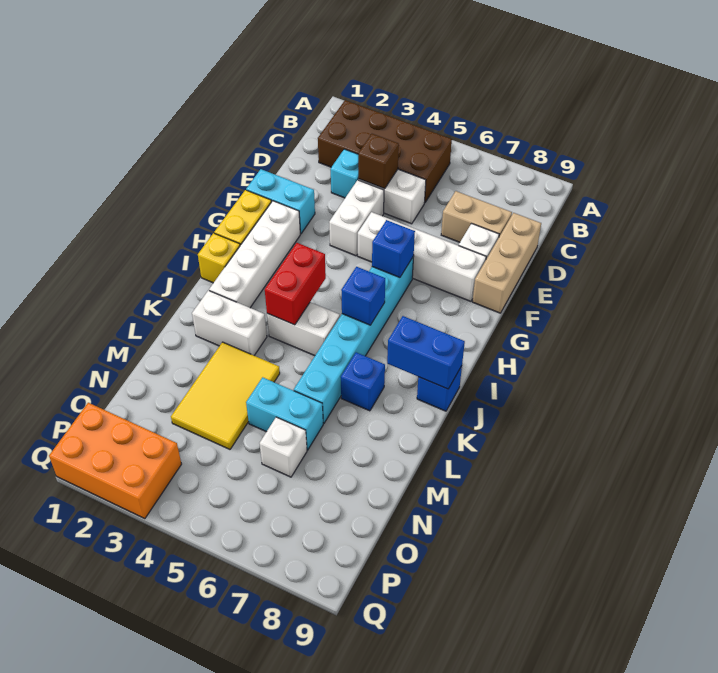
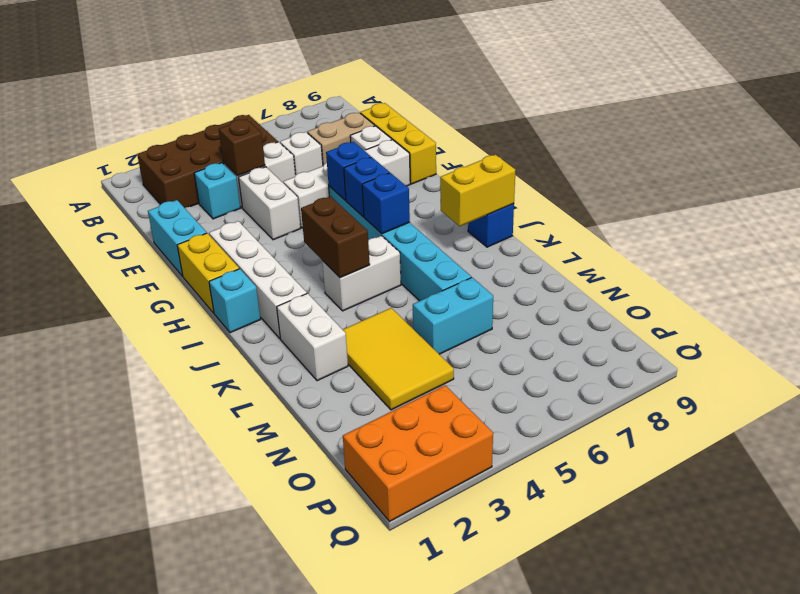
tan brick D9:F9 level 1 -> yellow brick D9:F9 level 1
cyan brick F1:F2 level 1 -> cyan brick E1:F1 level 1
yellow brick I1 level 1 -> cyan brick I1 level 1
red brick I4:J4 level 2 -> brown brick I4:J4 level 2
blue brick J8:J9 level 2 -> yellow brick J8:J9 level 2
white brick K2:K3 level 1 -> white brick K2:L2 level 1
blue brick K7 level 1 -> blue brick H6 level 2
white brick N6 level 1 -> white brick D6 level 1

